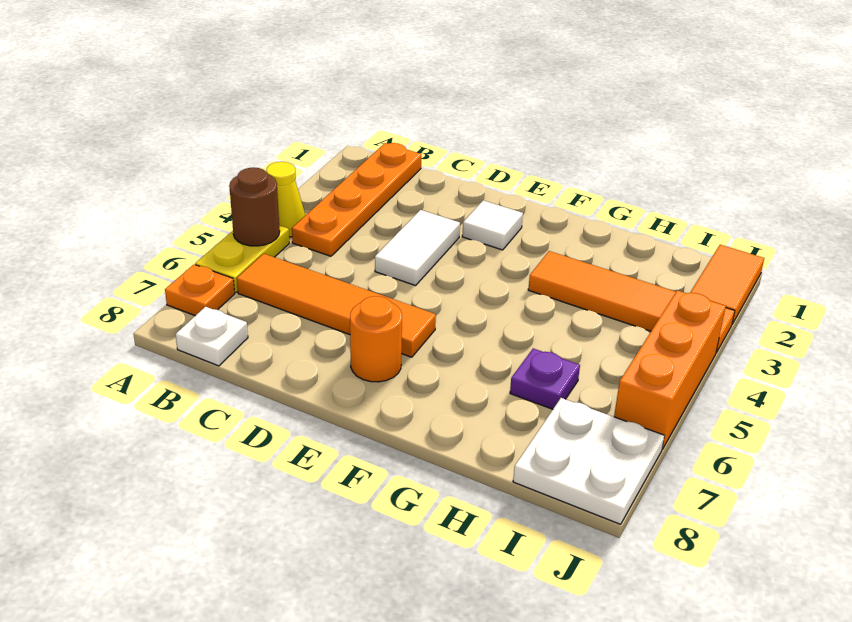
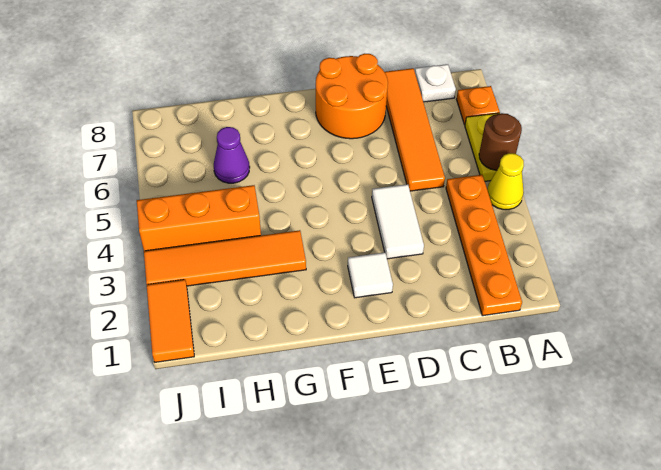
orange tile B6:E6 level 1 -> orange tile C5:C8 level 1
orange round brick E7 level 1 -> orange round brick D7:E8 level 1
purple plate H6 level 1 -> purple cone H6 level 1
white plate I7:J8 level 1 -> none
orange brick J4:J6 level 1 -> orange brick H4:J4 level 1

